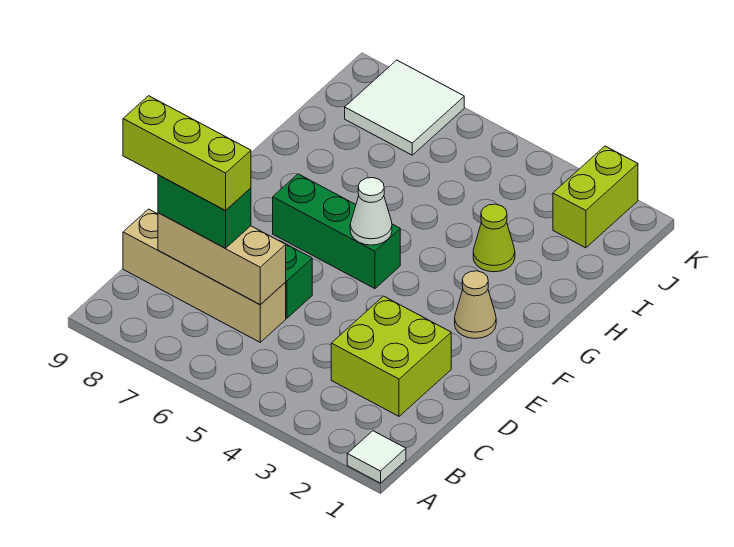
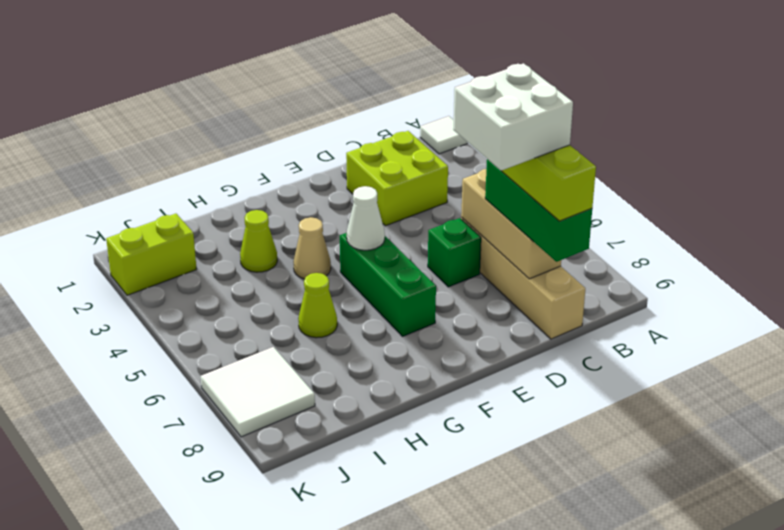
green brick C7:C8 level 3 -> green brick C7:C9 level 3
none -> white brick C7:D8 level 5
tan cone F2 level 1 -> tan cone G4 level 1
none -> lime cone H6 level 1

